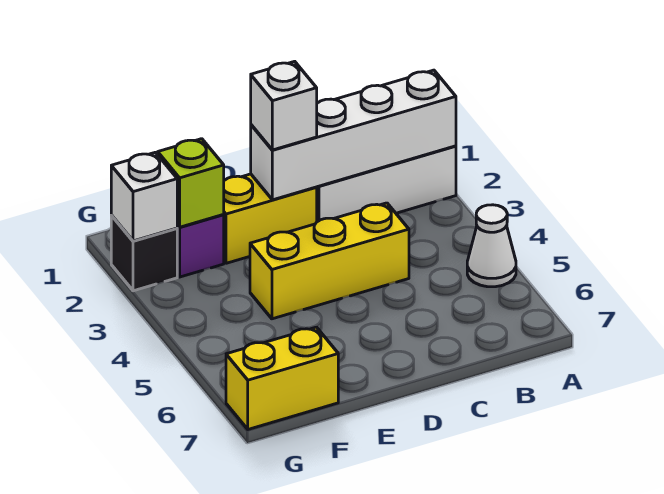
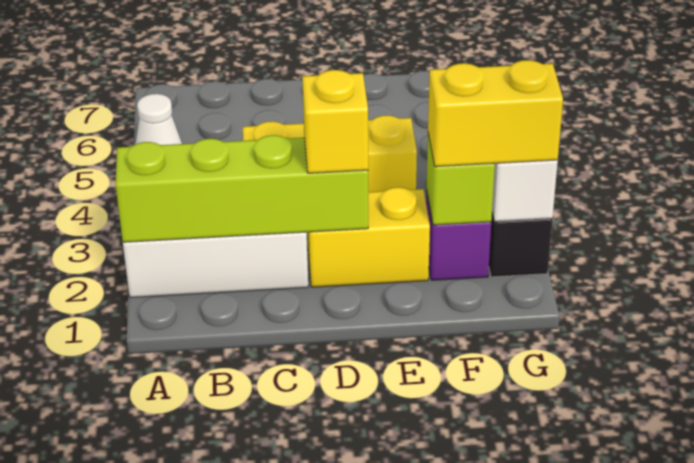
white brick A2:D2 level 2 -> lime brick A2:D2 level 2
white brick D2 level 3 -> yellow brick D2 level 3
yellow brick F7:G7 level 1 -> yellow brick F2:G2 level 3

